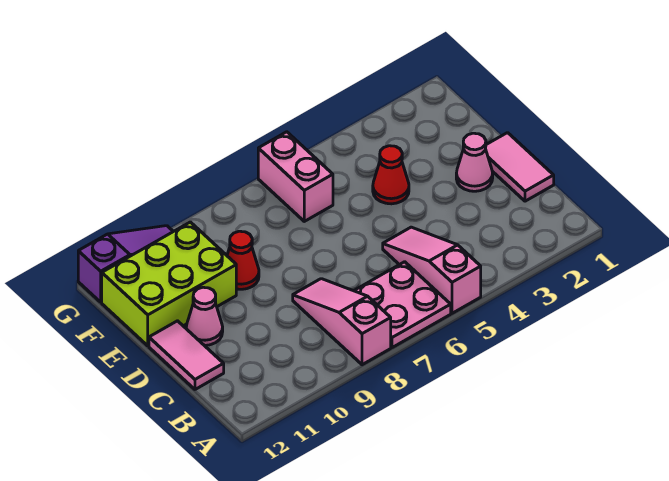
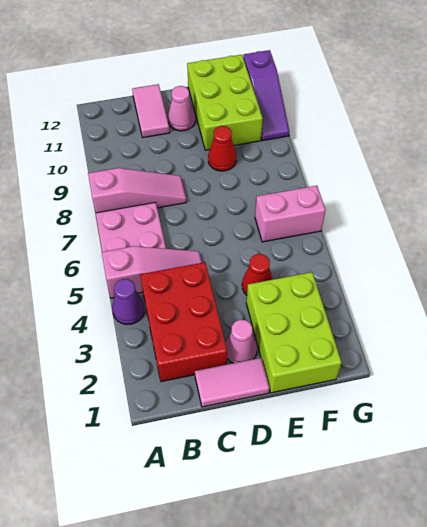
none -> purple cone A4 level 1
none -> red brick B2:C4 level 1
pink tile C12:D12 level 1 -> pink tile C11:C12 level 1
none -> lime brick E1:F3 level 1

